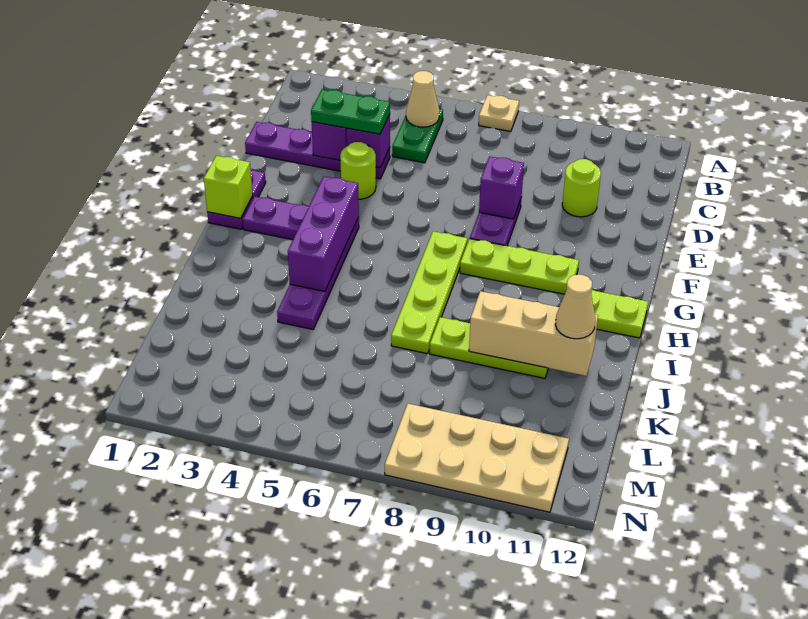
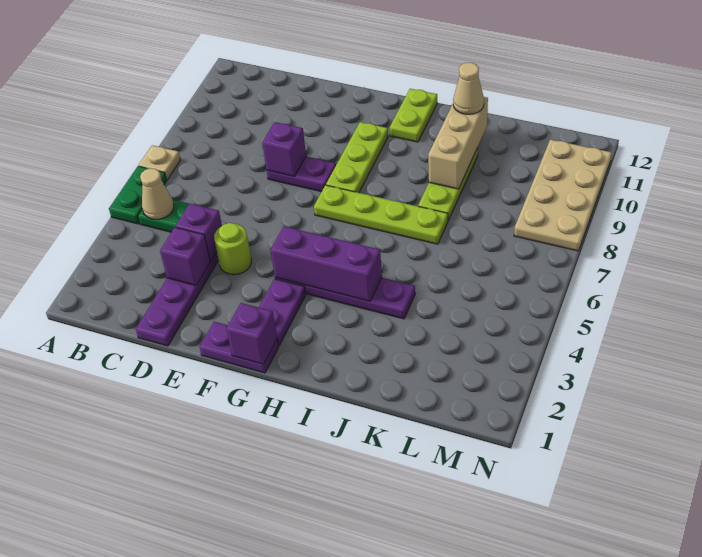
green plate D3:D4 level 3 -> green plate A5:A6 level 1
lime round brick D10 level 1 -> none
lime brick G1 level 2 -> purple brick G1 level 2

